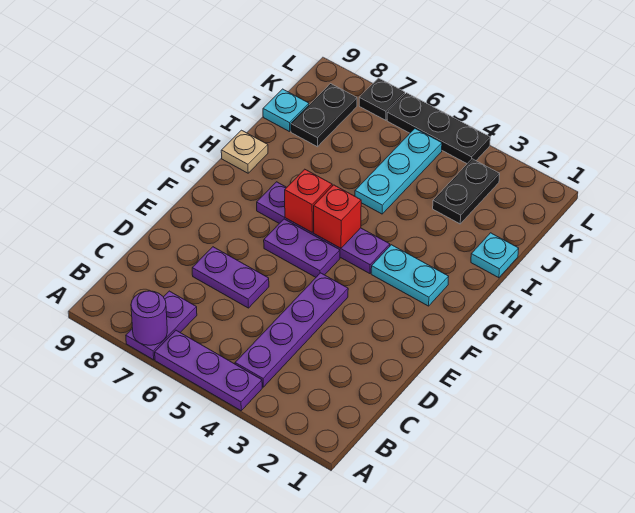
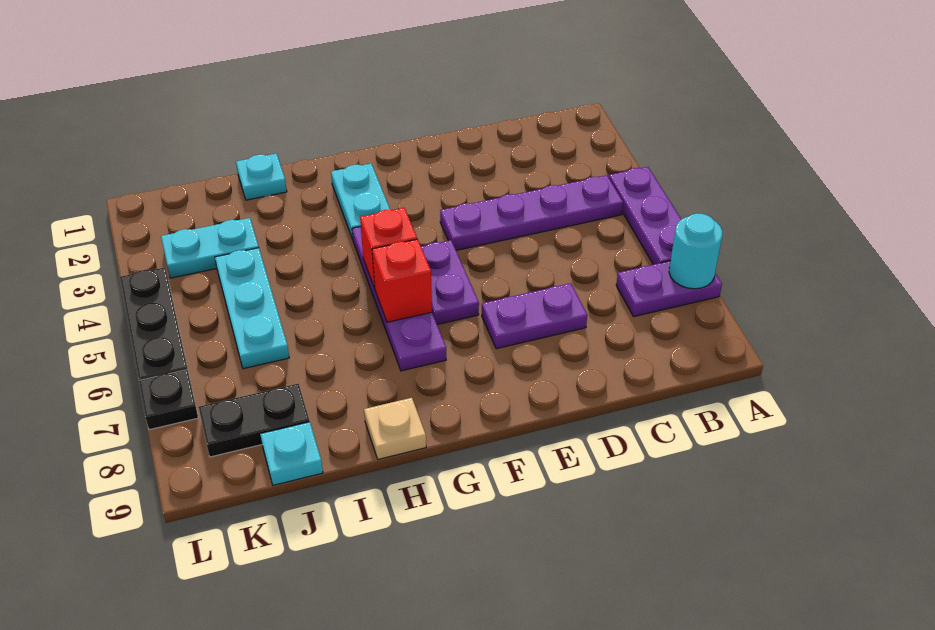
purple round brick A7 level 2 -> cyan round brick A7 level 2
purple plate D6:D7 level 1 -> purple plate D7:E7 level 1
cyan plate I5:K5 level 1 -> cyan plate J4:J6 level 1
black plate J3:K3 level 1 -> cyan plate J3:K3 level 1

